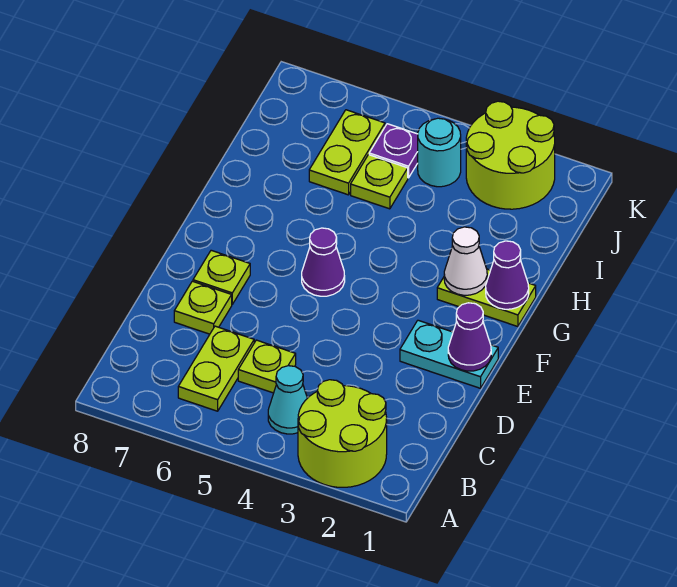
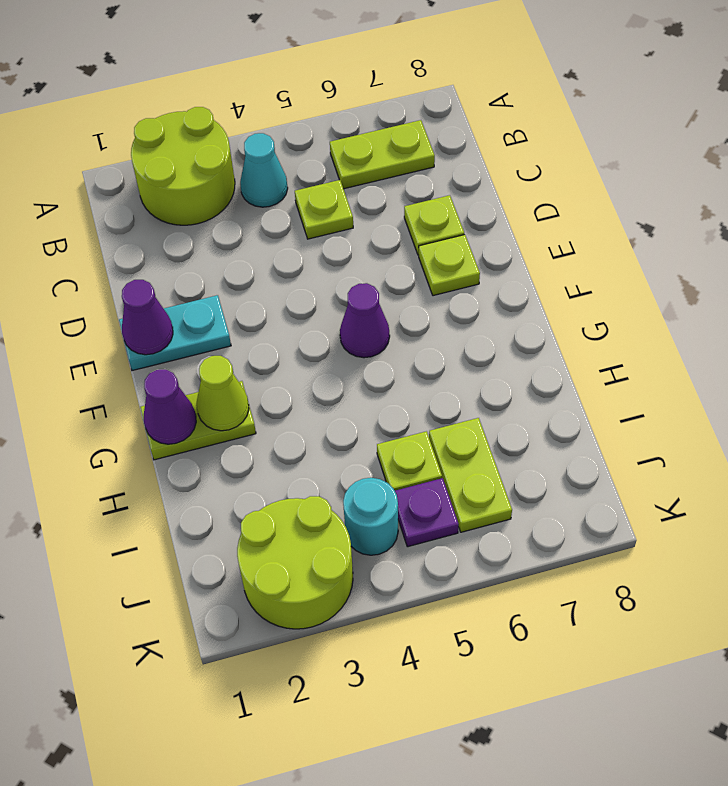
lime plate B6:C6 level 1 -> lime plate B6:B7 level 1
white cone G2 level 2 -> lime cone G2 level 2

